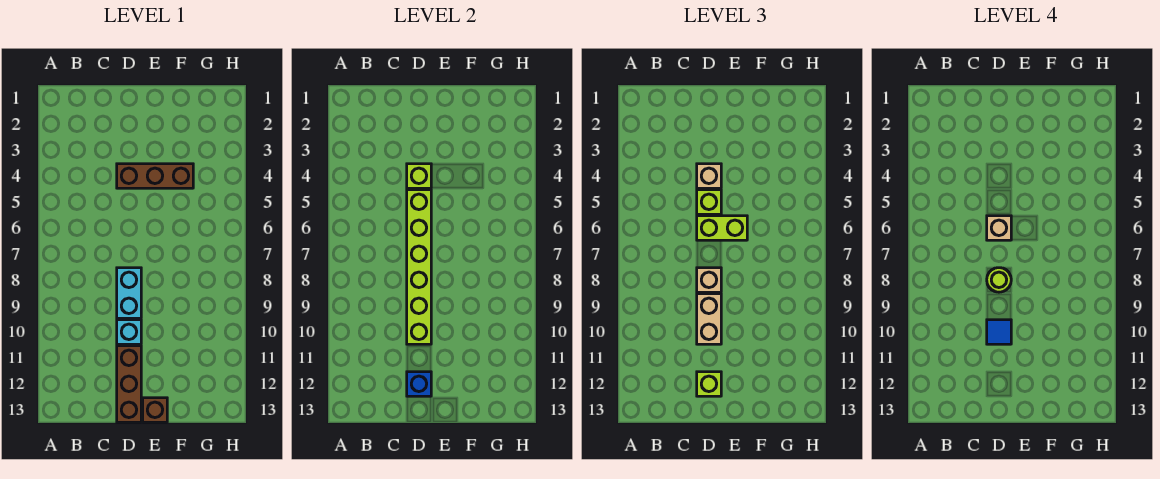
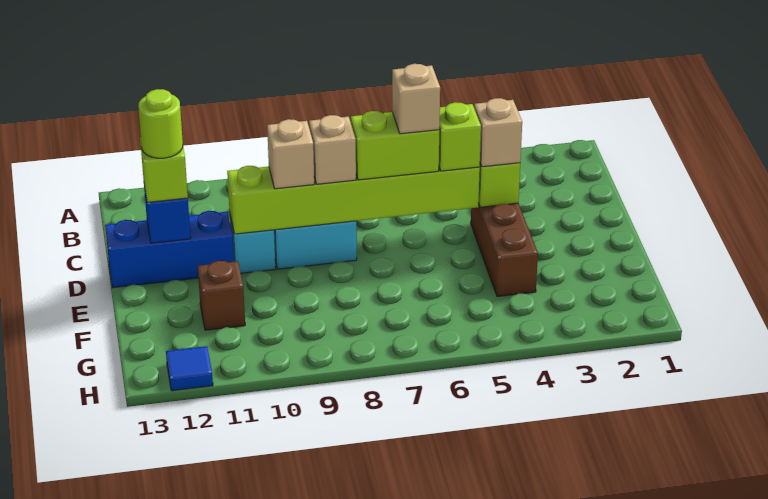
lime brick D6:E6 level 3 -> lime brick D6:D7 level 3
lime round brick D8 level 4 -> lime round brick D12 level 4
tan brick D9:D10 level 3 -> tan brick D9 level 3
blue tile D10 level 4 -> blue tile H12 level 1
brown brick D11:D13 level 1 -> blue brick D11:D13 level 1
brown brick E13 level 1 -> brown brick F11 level 1

